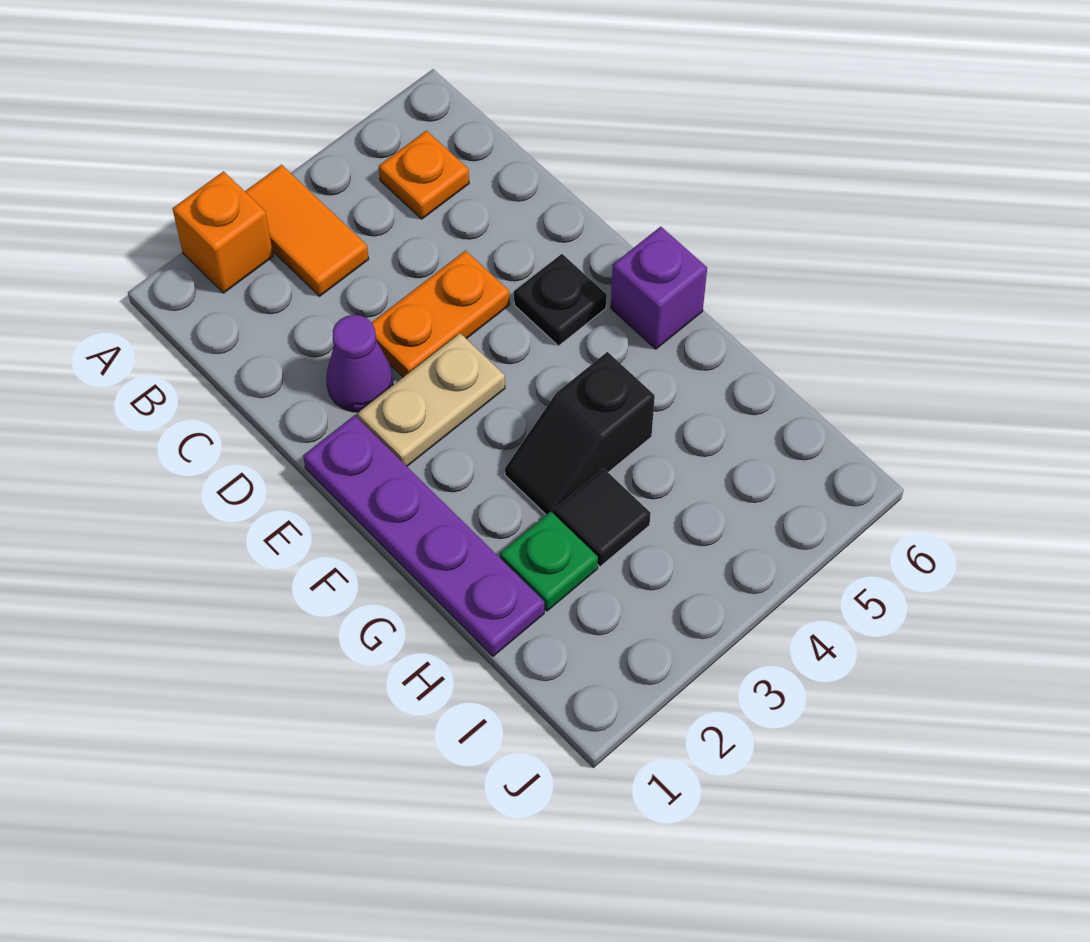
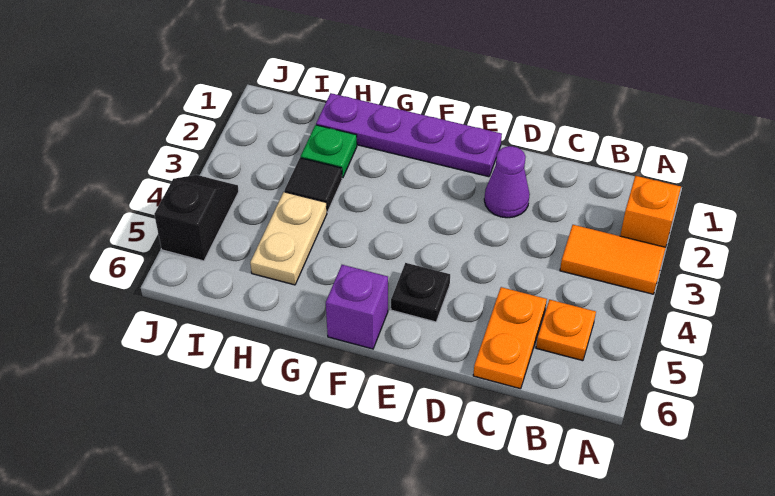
orange plate D3:D4 level 1 -> orange plate C5:C6 level 1
tan plate E2:E3 level 1 -> tan plate H4:H5 level 1
black slope G3:G4 level 1 top 4 -> black slope J4:J5 level 1 top 5

